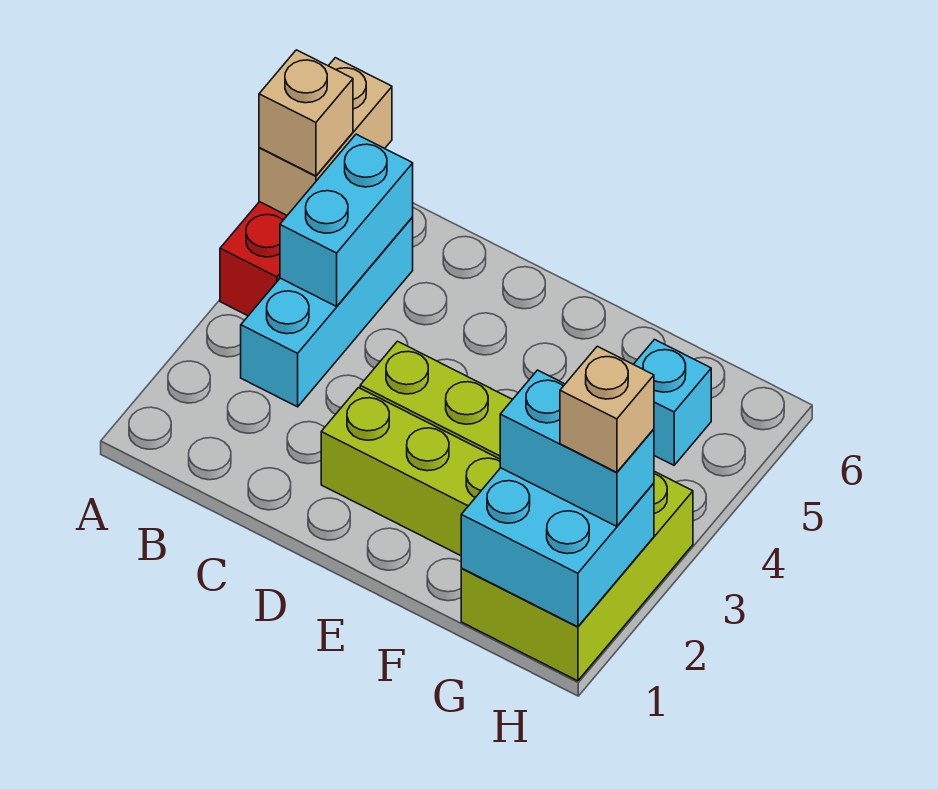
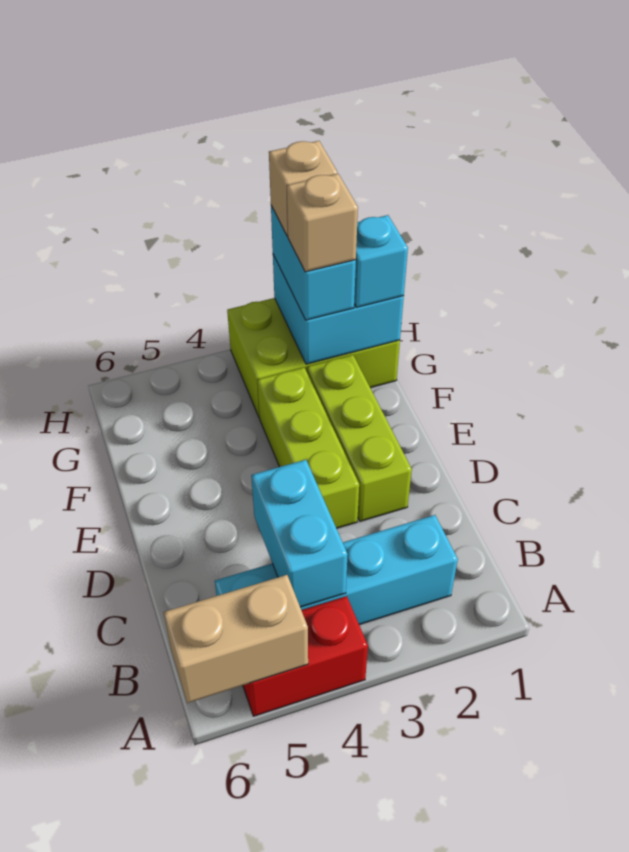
tan brick A5 level 3 -> tan brick G2 level 4
cyan brick B3:B5 level 1 -> cyan brick B2:B5 level 1
cyan brick B4:B5 level 2 -> cyan brick B4:C4 level 2
cyan brick G5 level 1 -> cyan brick G1 level 3

